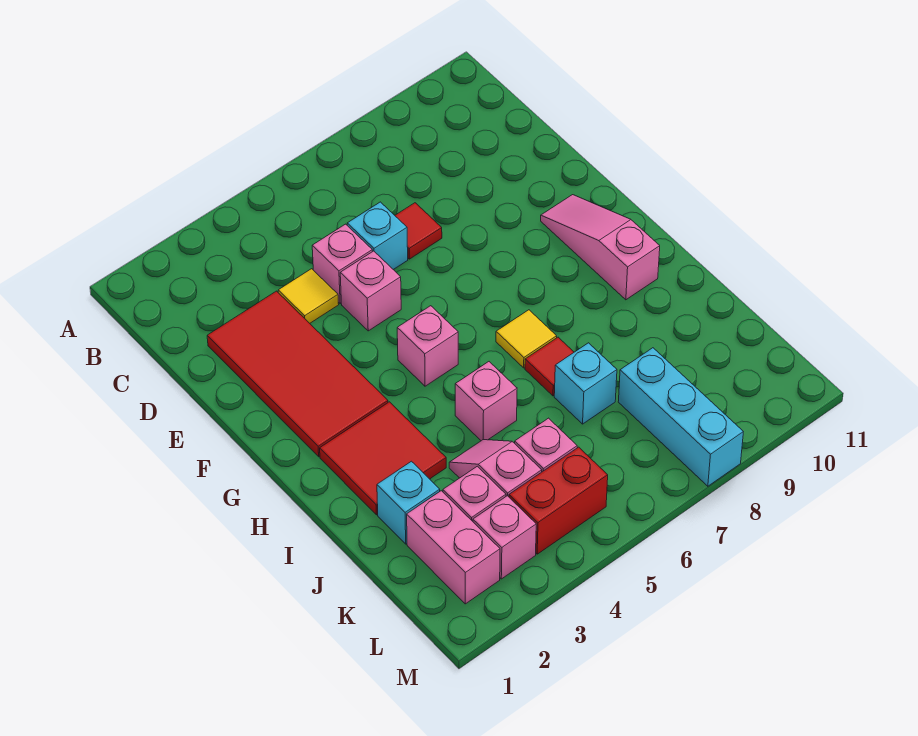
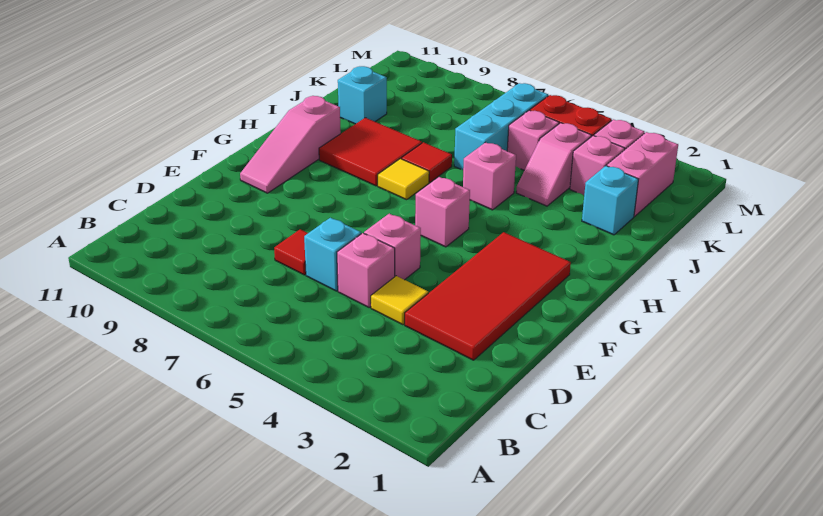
red tile H2:I3 level 1 -> red tile H8:I9 level 1
cyan brick J7 level 1 -> cyan brick J10 level 1
cyan brick K8:M8 level 1 -> cyan brick J6:L6 level 1

